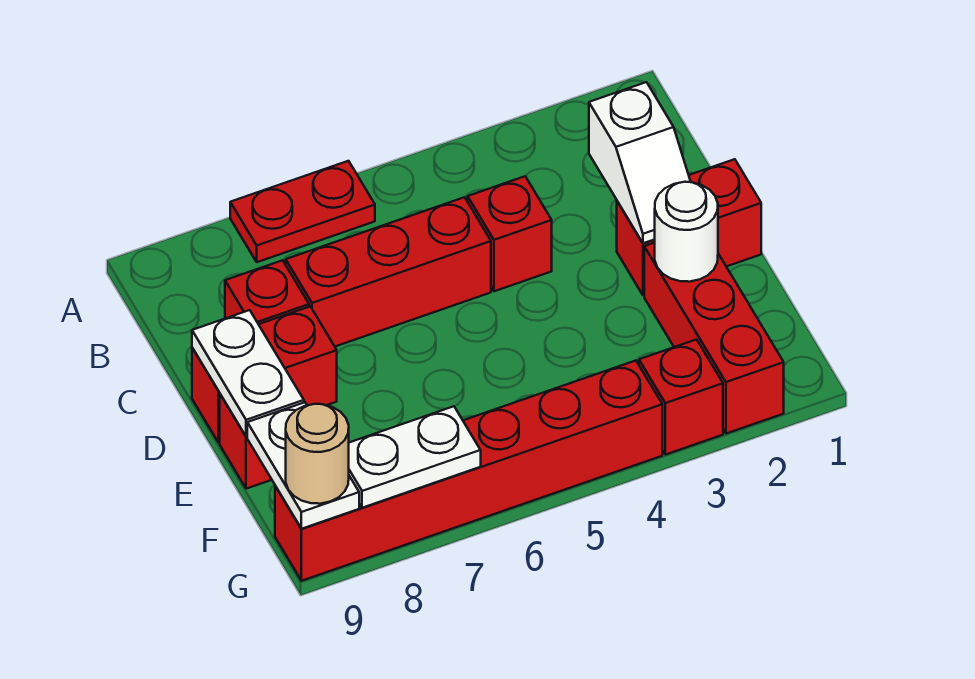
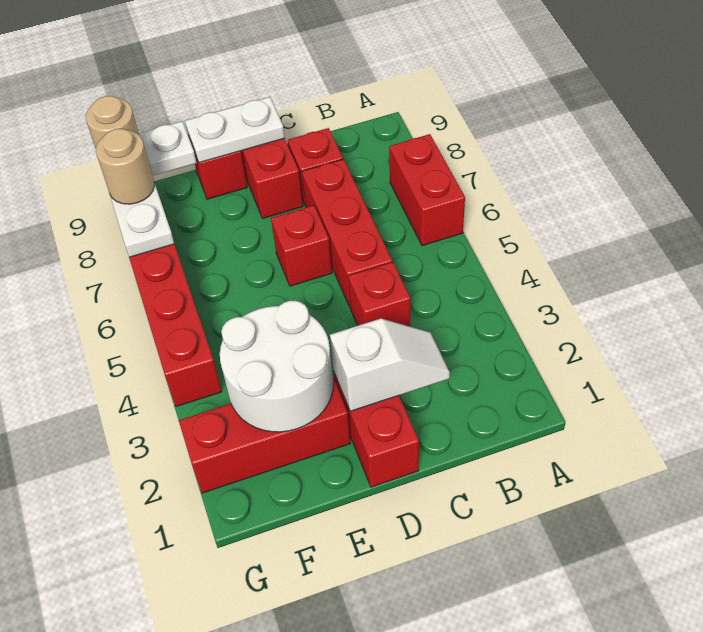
red plate A6:A7 level 1 -> red brick A6:A7 level 1
white slope C2:D2 level 2 top C -> white slope C2:D2 level 2 top D
white round brick E2 level 2 -> white round brick E2:F3 level 2
red brick G3 level 1 -> red brick D6 level 1
none -> tan round brick G8 level 3

